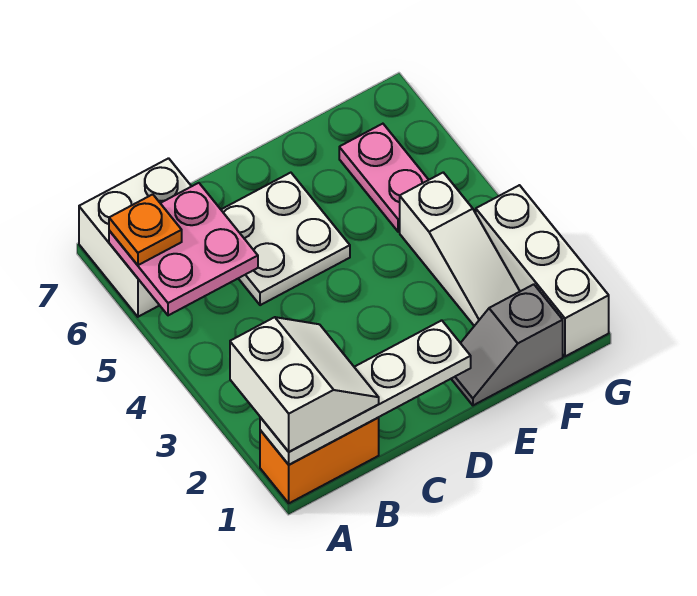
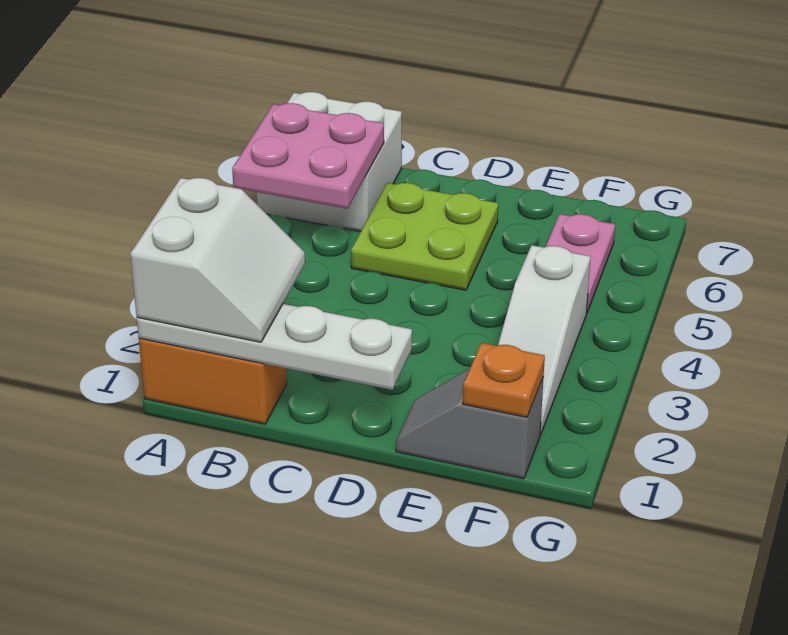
orange plate A6 level 3 -> orange plate F1 level 2
white plate C5:D6 level 1 -> lime plate C5:D6 level 1
white brick G1:G3 level 1 -> none

